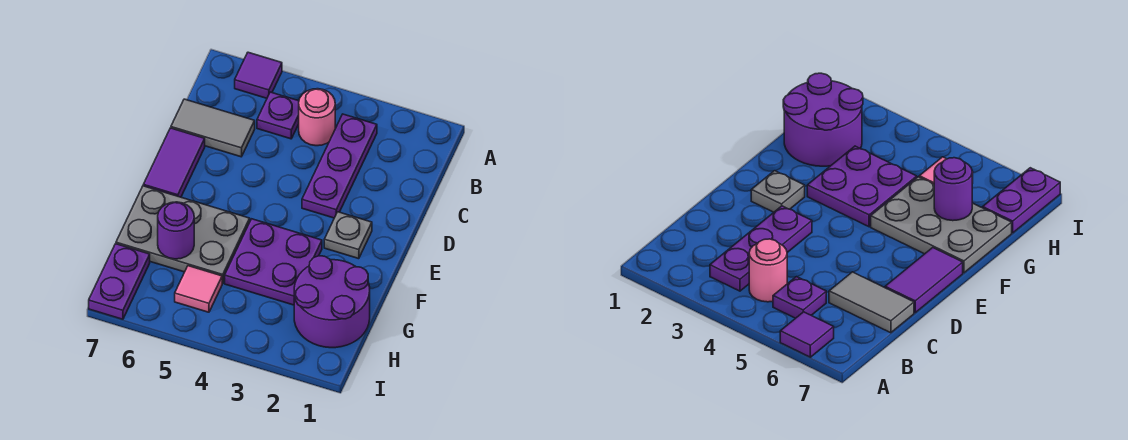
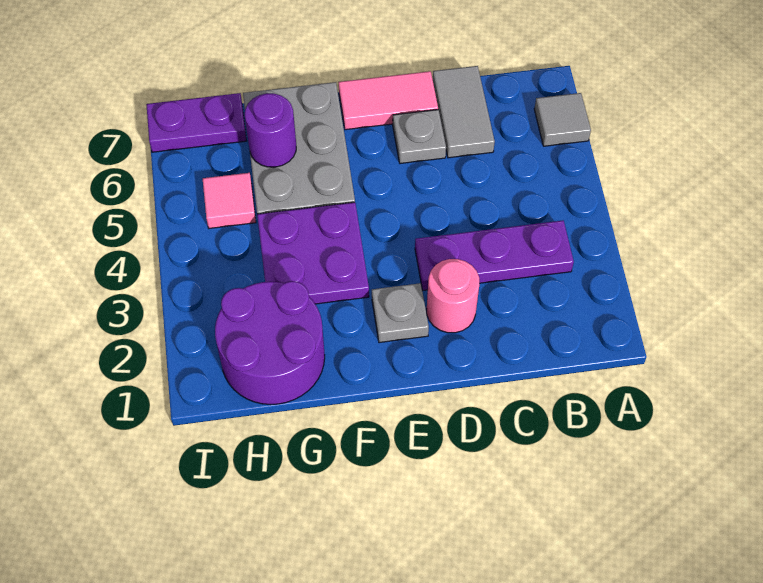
purple tile A6 level 1 -> grey tile A6 level 1
pink round brick B4 level 1 -> pink round brick D2 level 1
purple plate B5 level 1 -> none
none -> grey plate D6 level 1
purple tile D7:E7 level 1 -> pink tile D7:E7 level 1

